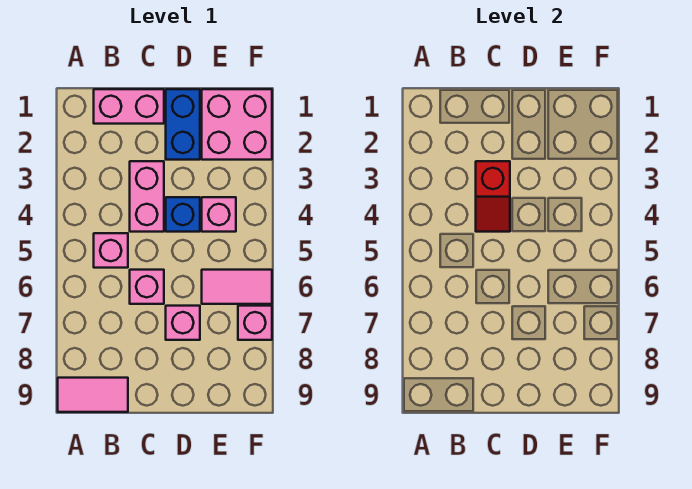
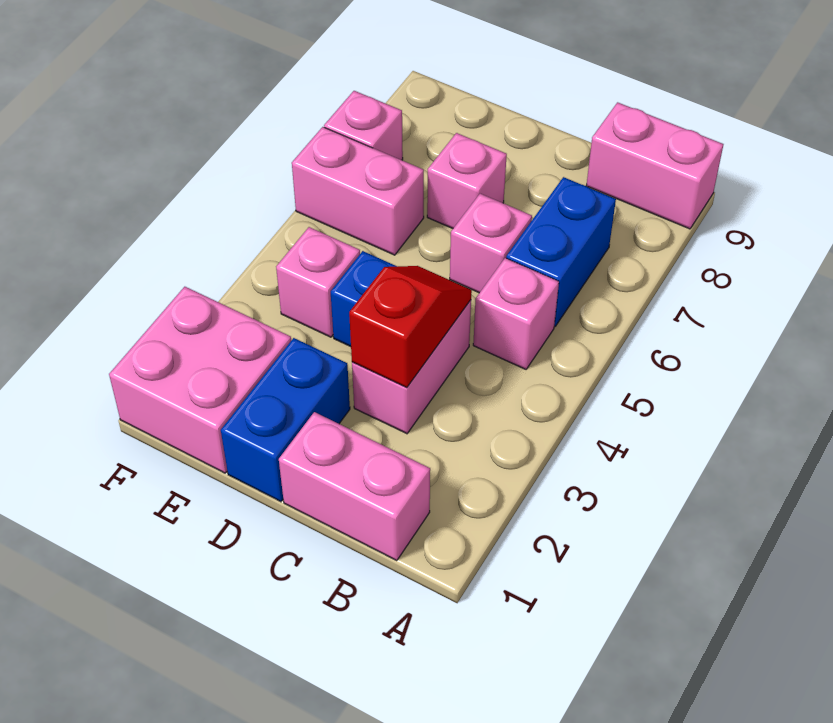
pink tile A9:B9 level 1 -> pink brick A9:B9 level 1
none -> blue brick B6:B7 level 1
pink tile E6:F6 level 1 -> pink brick E6:F6 level 1

